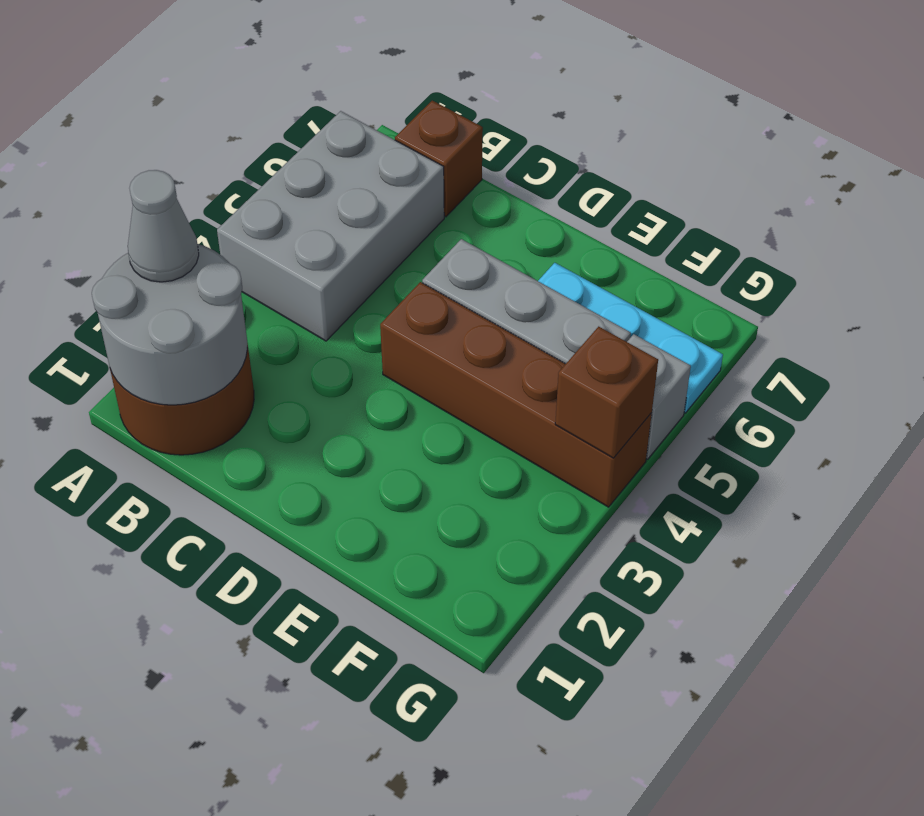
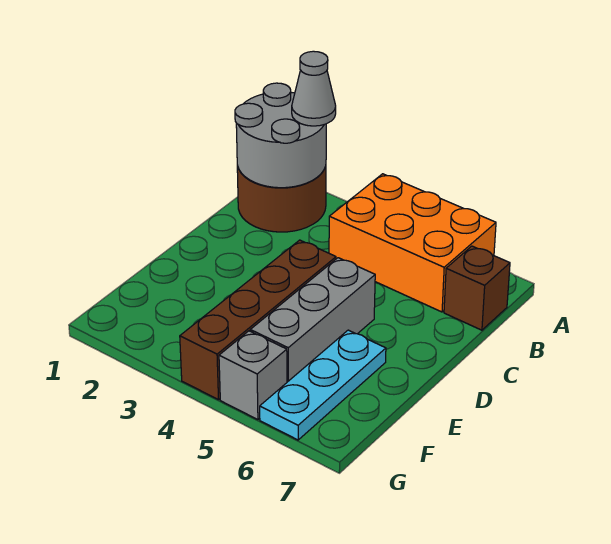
grey brick A4:B6 level 1 -> orange brick A4:B6 level 1
brown brick G4 level 2 -> none

